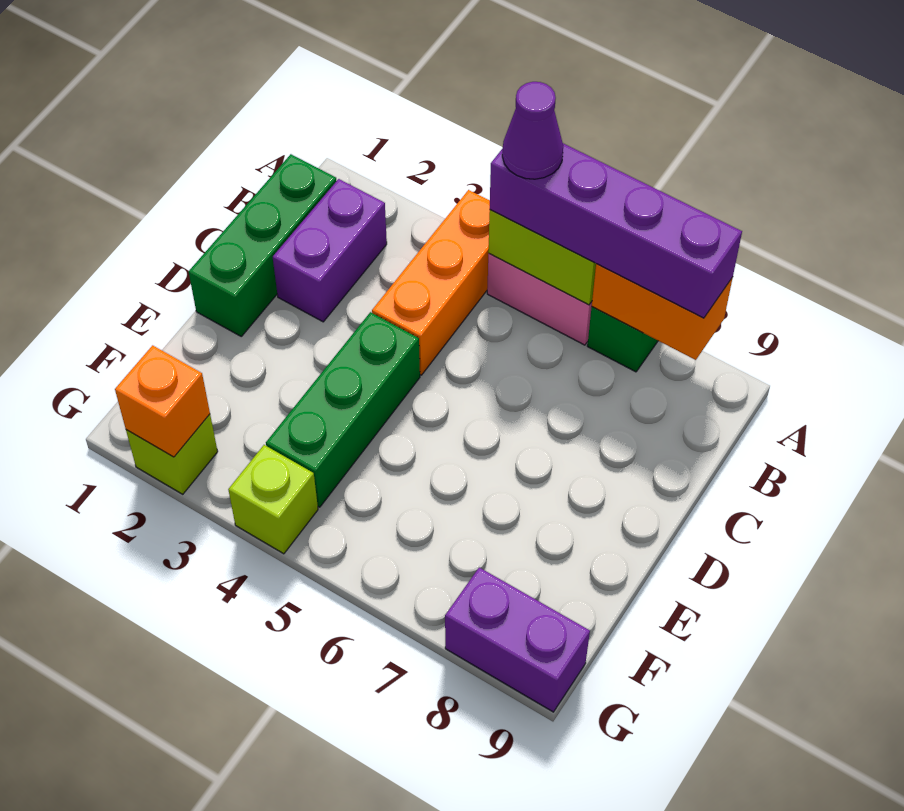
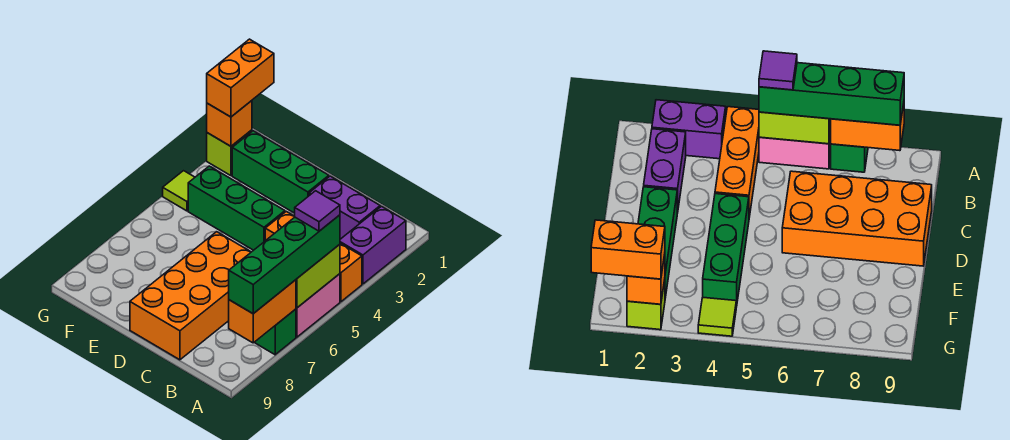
purple brick A5:A8 level 3 -> green brick A5:A8 level 3
purple cone A5 level 4 -> purple tile A5 level 4
green brick B1:D1 level 1 -> green brick D2:F2 level 1
none -> orange brick C6:D9 level 1
none -> orange brick G1:G2 level 3
lime brick G4 level 1 -> lime tile G4 level 1
purple brick G8:G9 level 1 -> purple brick A2:A3 level 1

